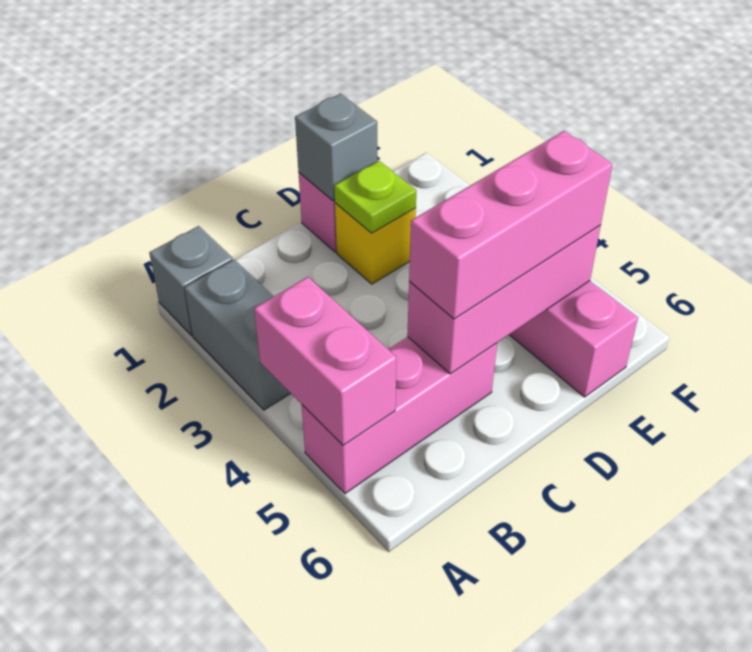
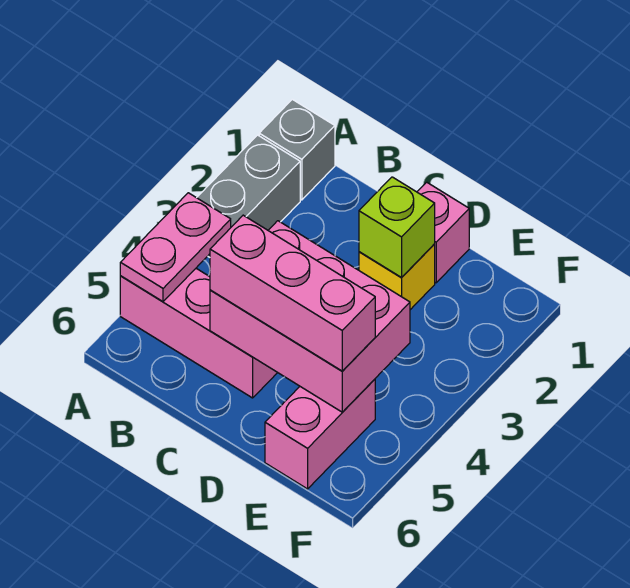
pink brick A4:A5 level 2 -> pink plate A4:A5 level 2
pink brick C5:E5 level 2 -> pink brick C4:E5 level 2
grey brick D1 level 2 -> none
lime plate D2 level 2 -> lime brick D2 level 2

